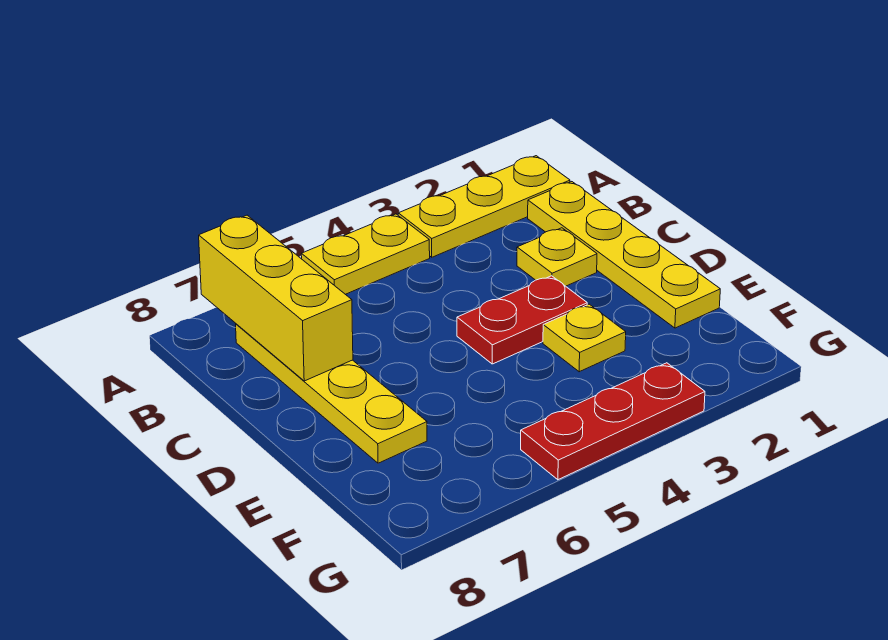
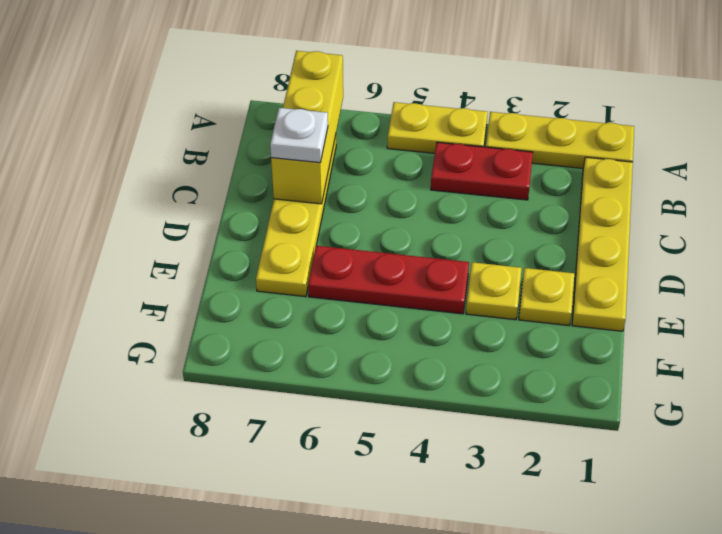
yellow plate C2 level 1 -> yellow plate E2 level 1
none -> white plate C7 level 3
red plate D3:D4 level 1 -> red plate B3:B4 level 1
red plate G3:G5 level 1 -> red plate E4:E6 level 1

